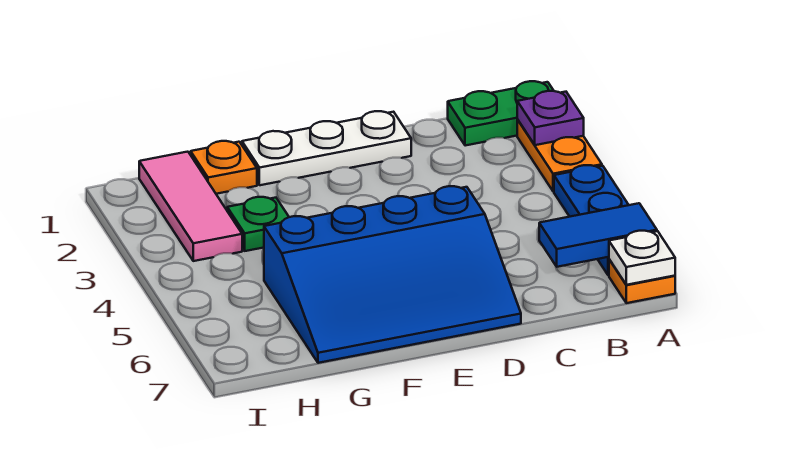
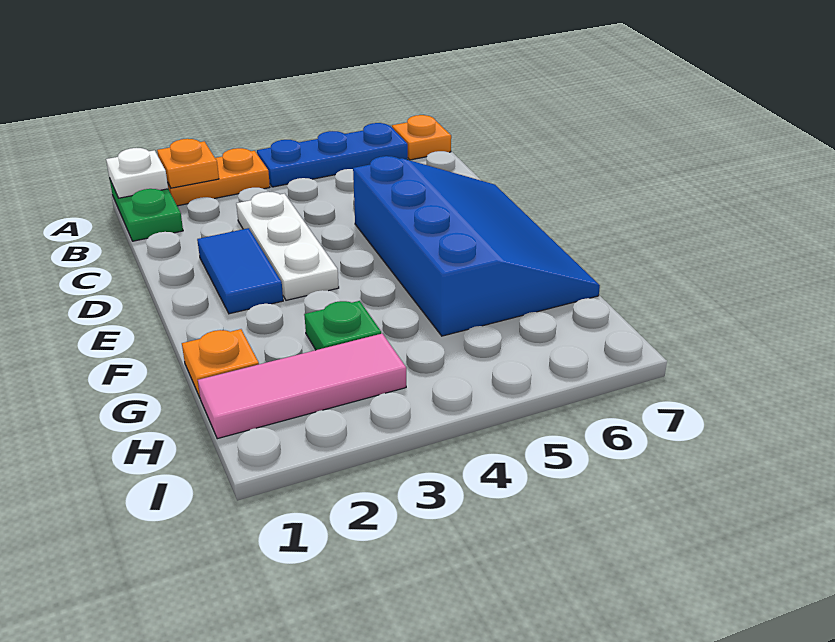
purple plate A2 level 2 -> orange plate A2 level 2
blue tile A6:B6 level 2 -> blue tile D2:E2 level 1
white plate A7 level 2 -> white plate A1 level 2
white plate D1:F1 level 1 -> white plate C3:E3 level 1

